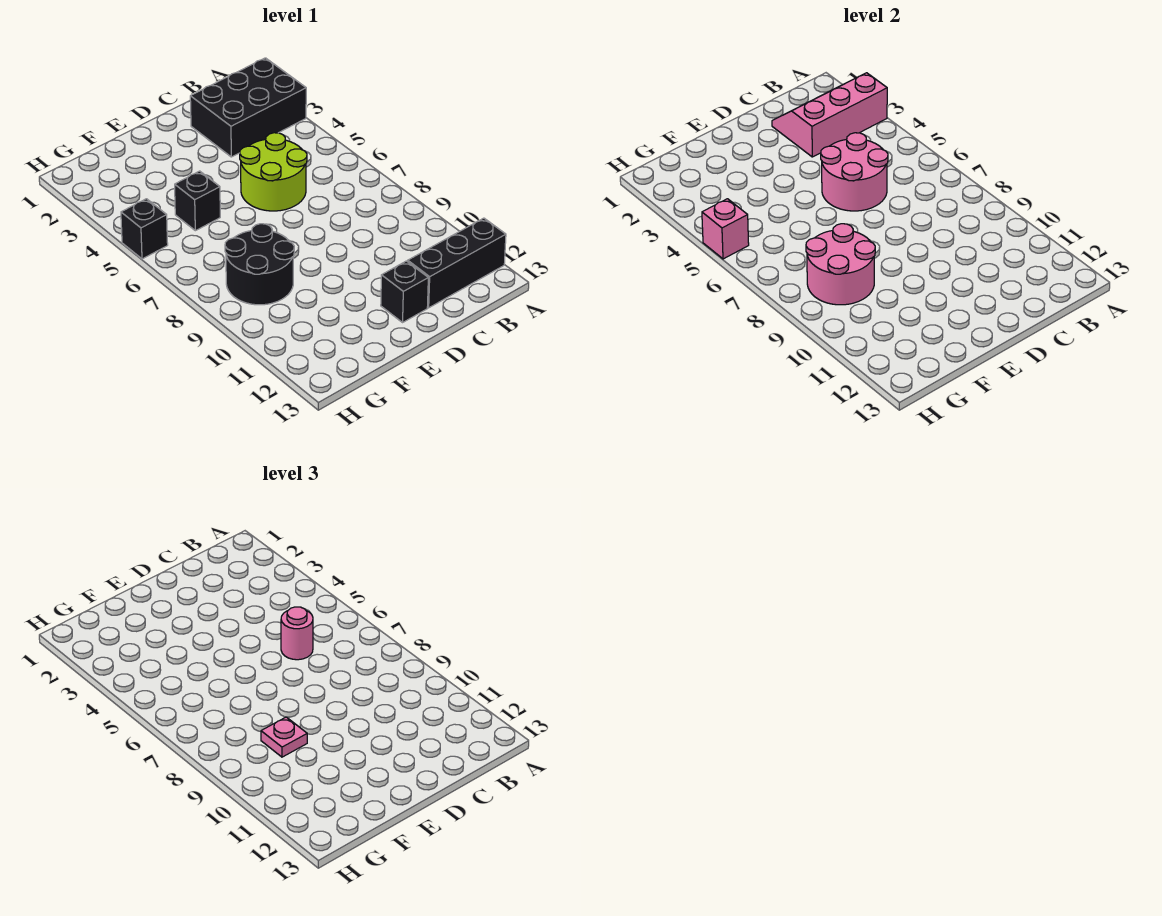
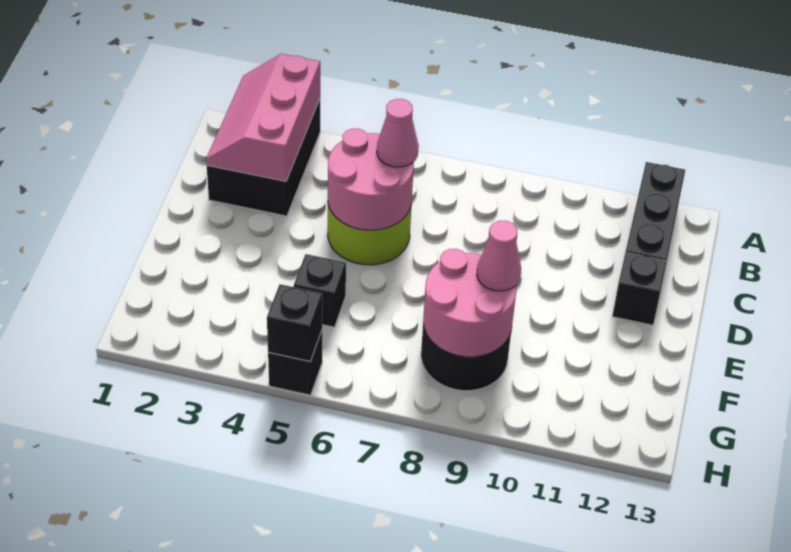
pink round brick C6 level 3 -> pink cone C6 level 3
pink plate F9 level 3 -> pink cone F9 level 3
pink brick H5 level 2 -> black brick H5 level 2

